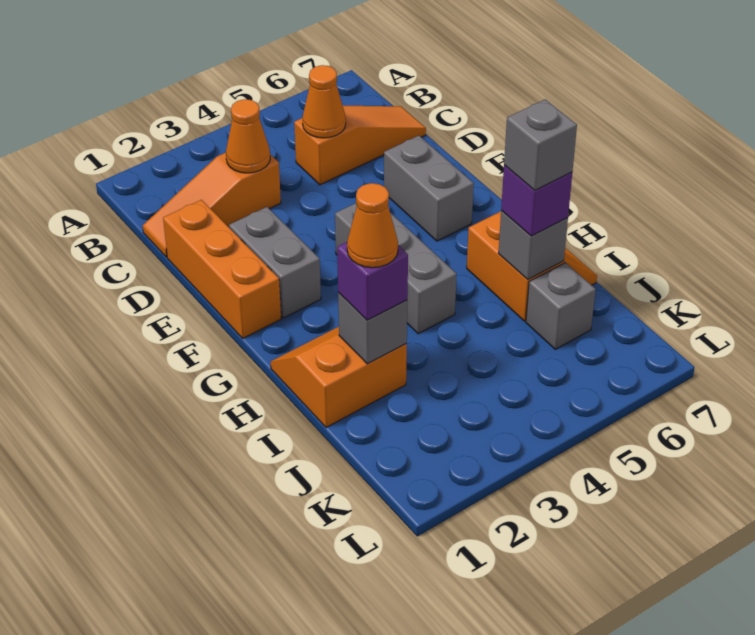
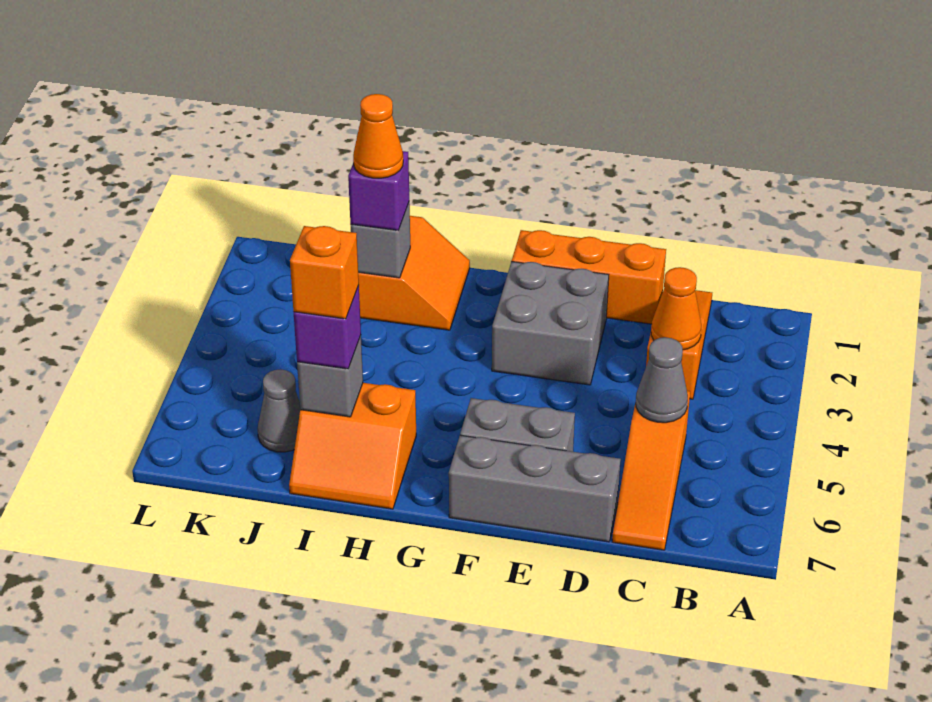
orange cone C5 level 2 -> grey cone C5 level 2
grey brick E2:F2 level 1 -> grey brick E2:F3 level 1
grey brick F4:H4 level 1 -> grey brick D7:F7 level 1
grey brick I6 level 4 -> orange brick I6 level 4
grey brick J6 level 1 -> grey cone J6 level 1

